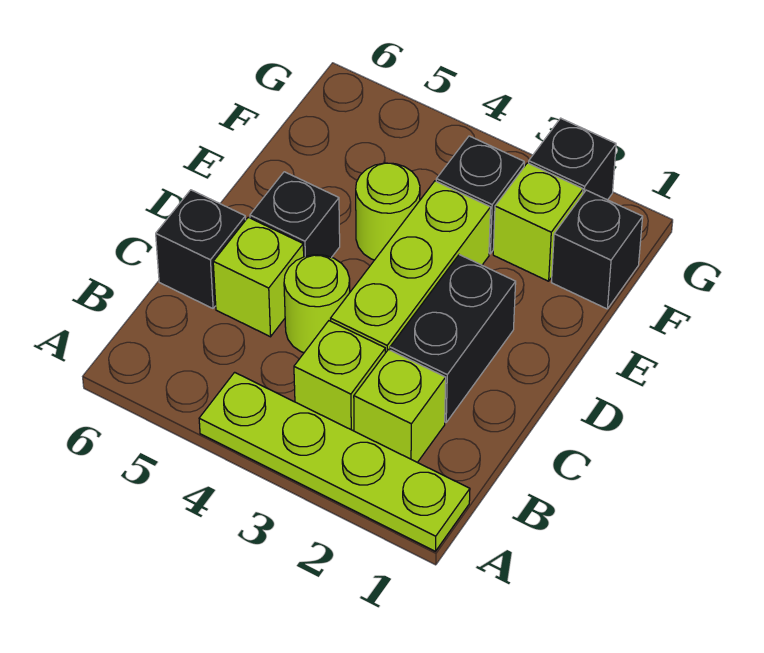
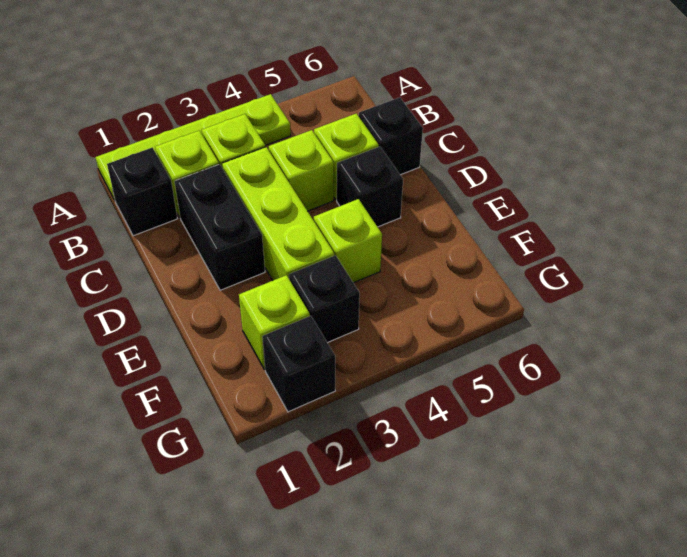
lime round brick C4 level 1 -> lime brick C4 level 1
lime round brick E4 level 1 -> lime brick E4 level 1
black brick F1 level 1 -> black brick B1 level 1

